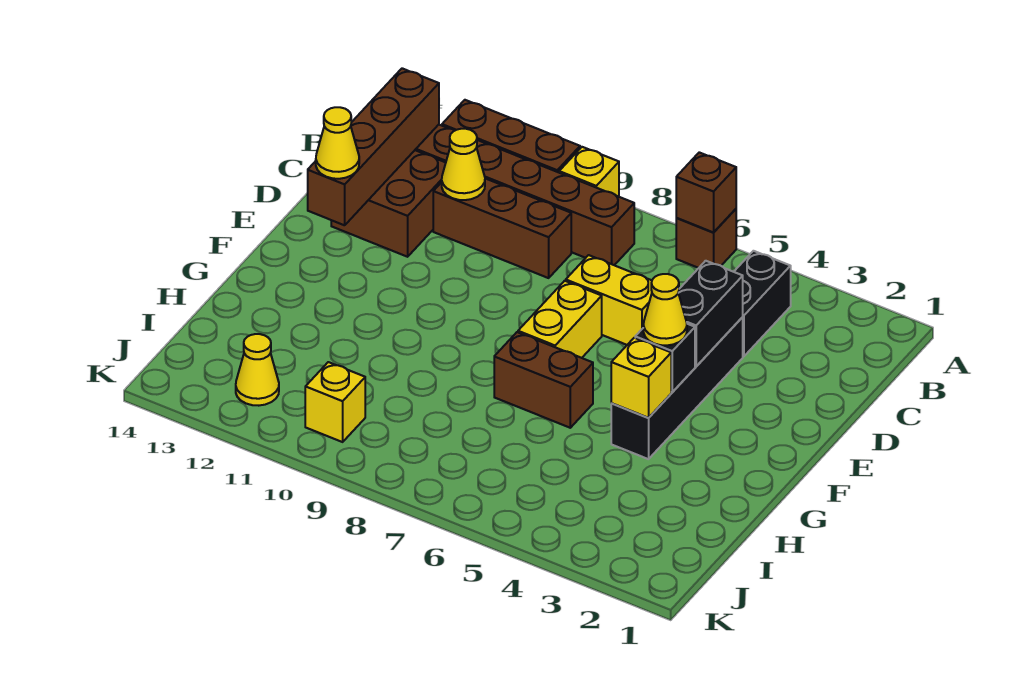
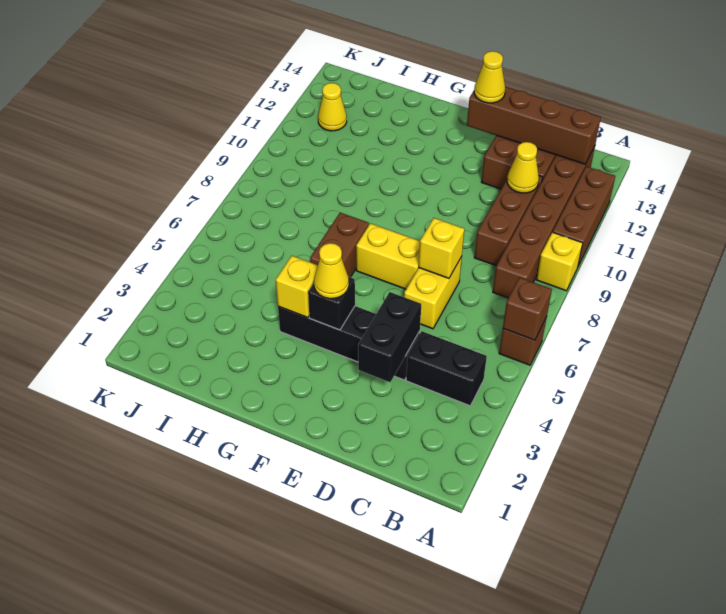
black brick D4:E4 level 2 -> black brick D3:D4 level 2
yellow brick J10 level 1 -> yellow brick D7 level 2

